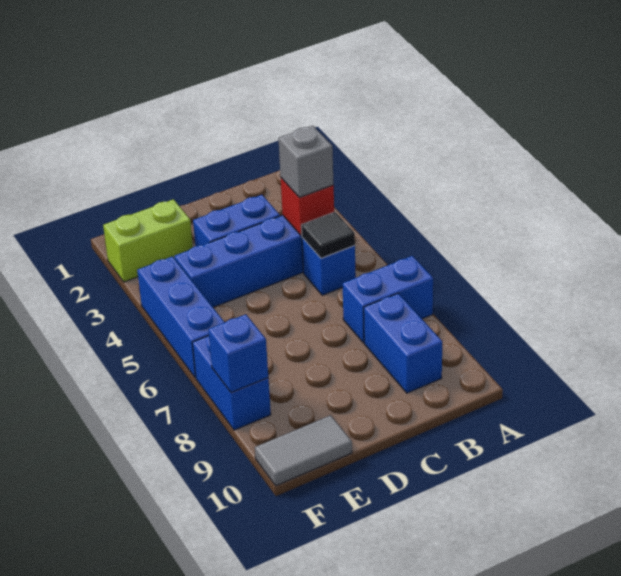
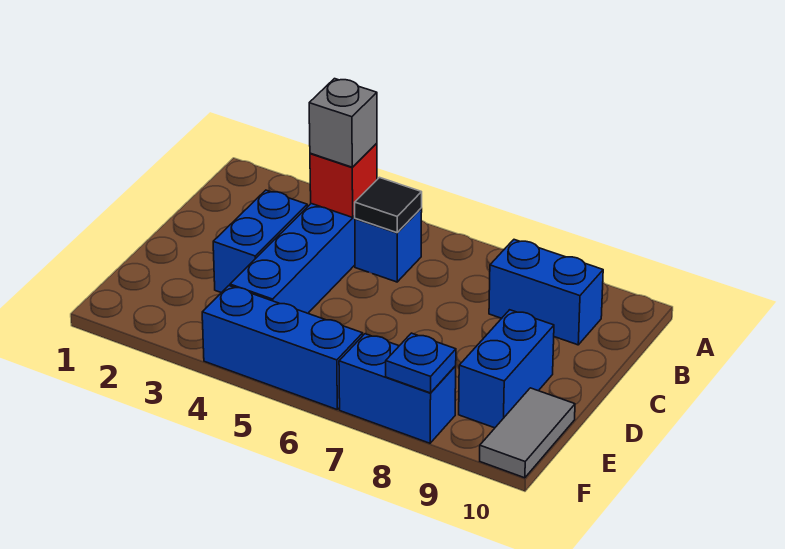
blue brick A7:B7 level 1 -> blue brick D9:E9 level 1
lime brick E2:F2 level 1 -> none
blue brick F8 level 2 -> blue plate F8 level 2

